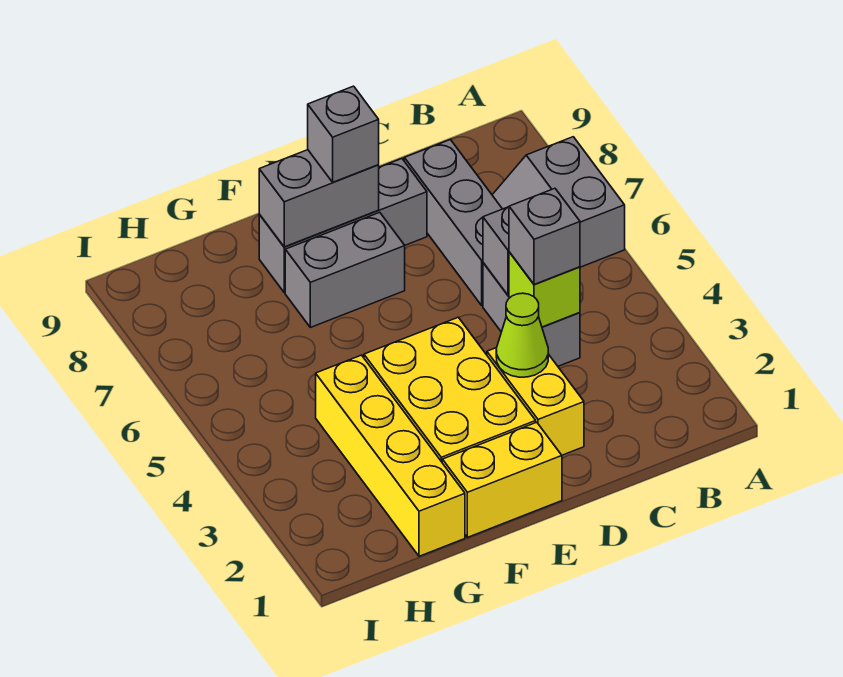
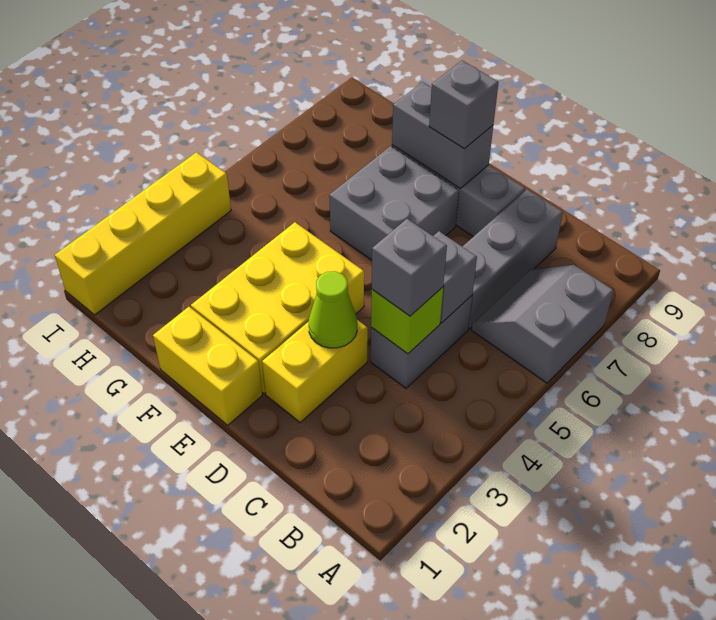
grey brick E7:F7 level 1 -> grey brick E6:F7 level 1
yellow brick G1:G4 level 1 -> yellow brick I1:I4 level 1

